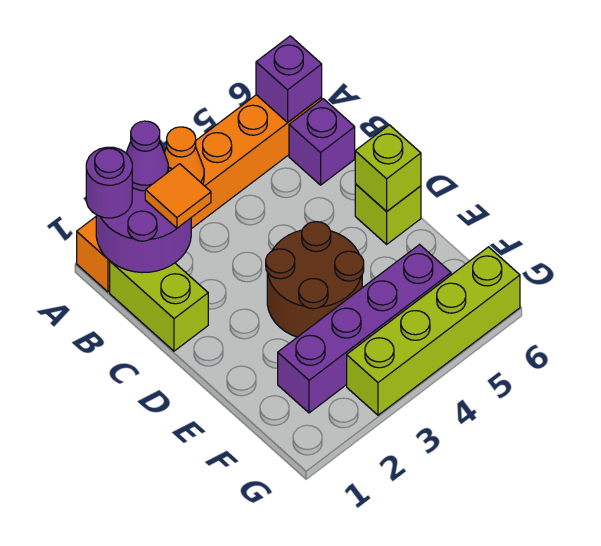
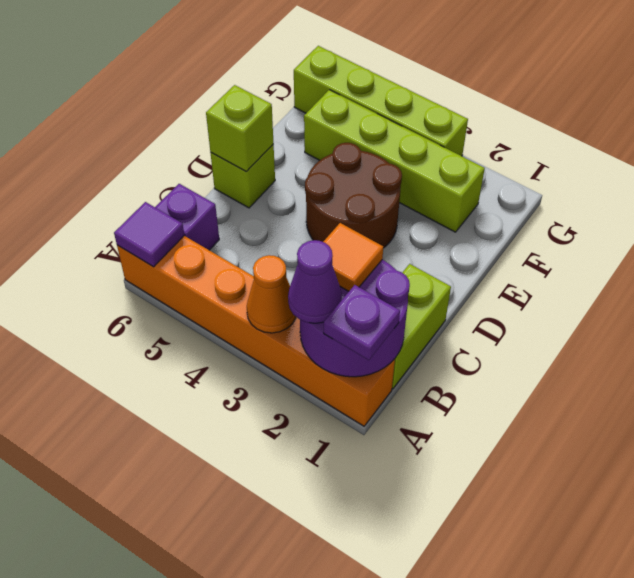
purple round brick A1 level 3 -> purple plate A1 level 3
purple brick A6 level 2 -> purple tile A6 level 2
purple brick F2:F5 level 1 -> lime brick F2:F5 level 1

